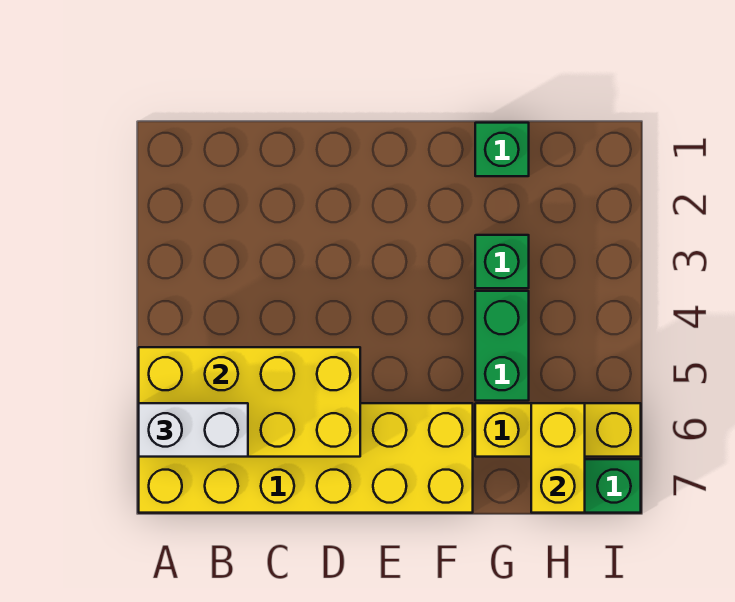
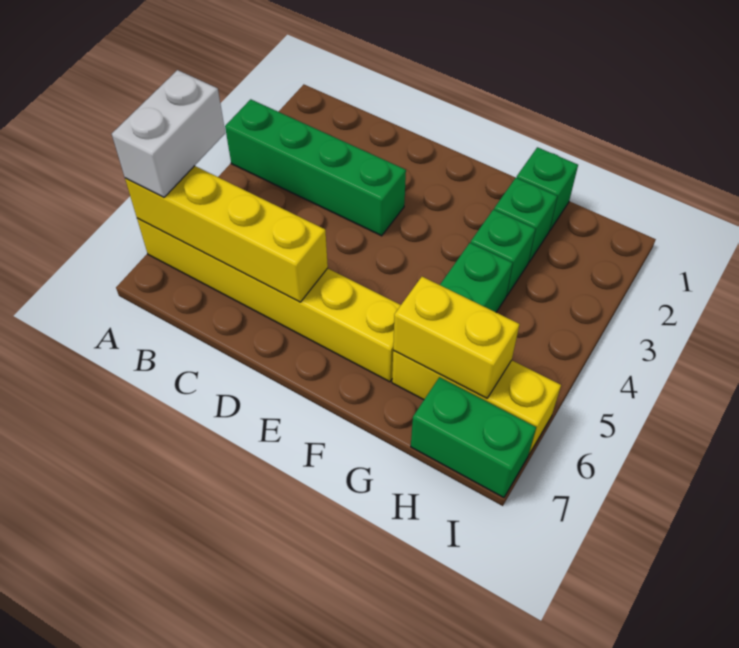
none -> green brick A3:D3 level 1
yellow brick A5:D6 level 2 -> yellow brick A6:D6 level 2
yellow brick A6:F7 level 1 -> yellow brick A6:F6 level 1
white brick A6:B6 level 3 -> white brick A5:A6 level 3
none -> green brick G2 level 1
yellow brick H6:H7 level 2 -> yellow brick G6:H6 level 2

